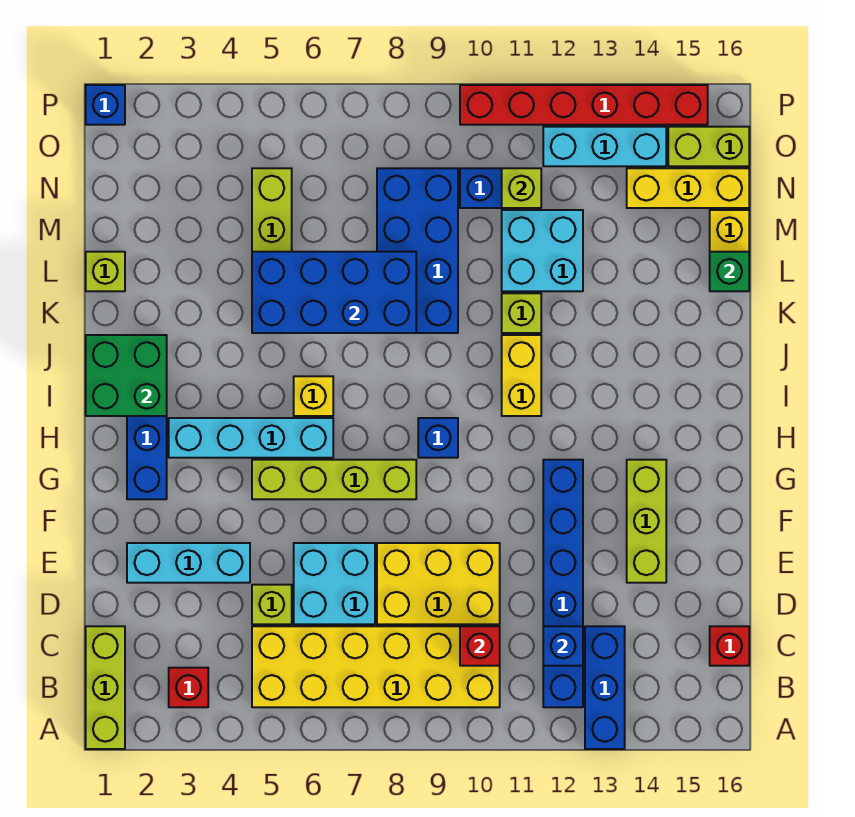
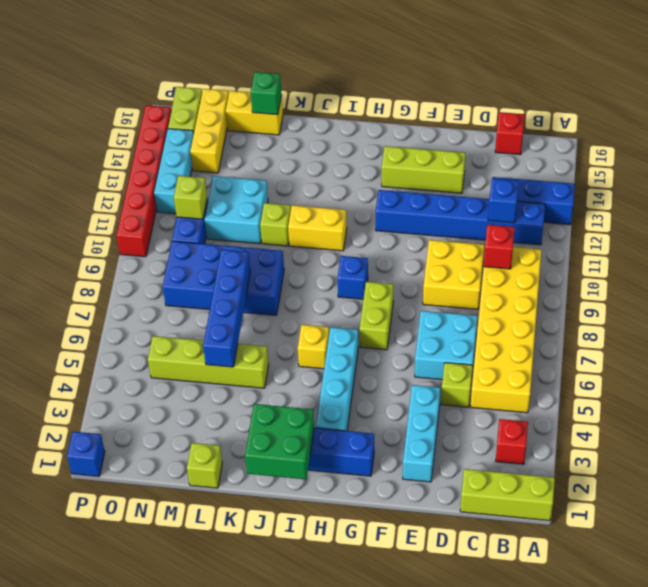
yellow brick D8:E10 level 1 -> yellow brick D9:E10 level 1
lime brick G5:G8 level 1 -> lime brick G7:G8 level 1
blue brick K5:L8 level 2 -> blue brick L5:L8 level 2

